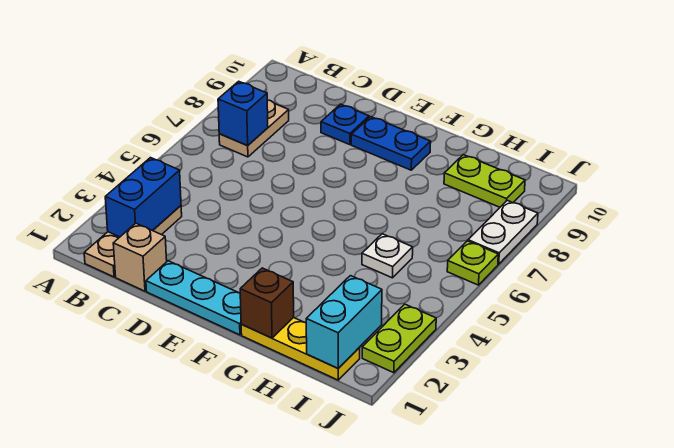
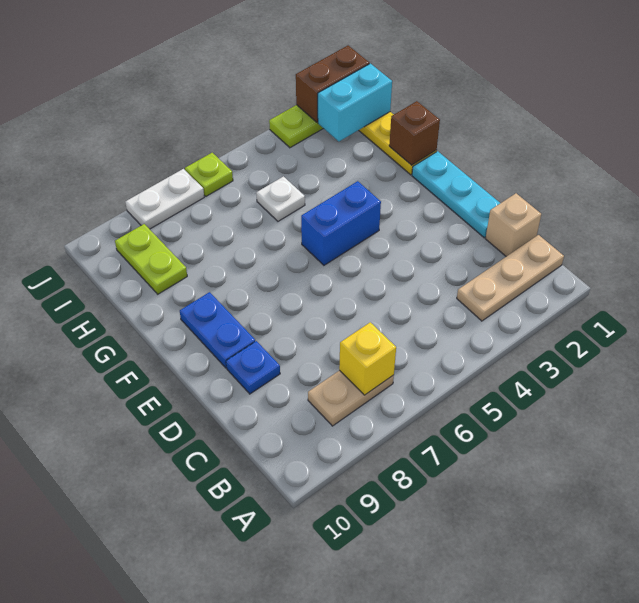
blue brick B2:B3 level 2 -> blue brick F4:F5 level 1
blue brick B7 level 2 -> yellow brick B7 level 2
none -> brown brick J1:J2 level 2

